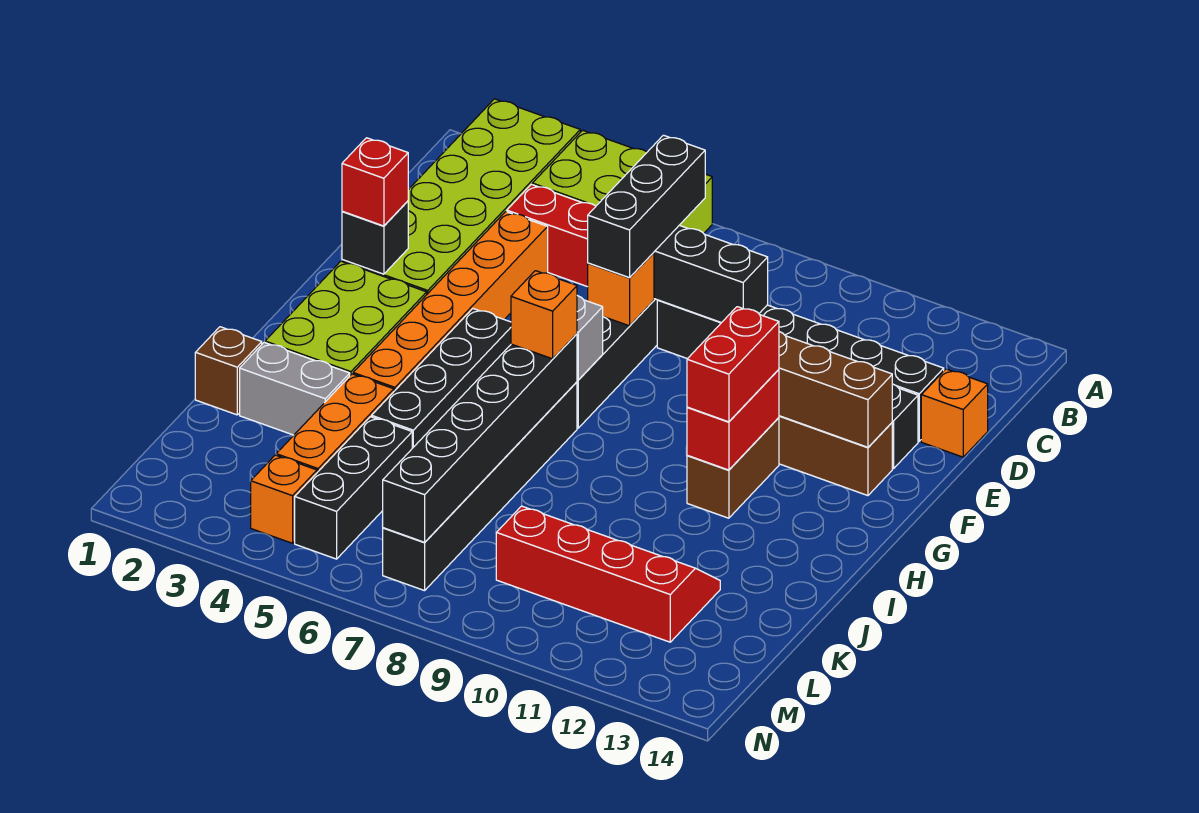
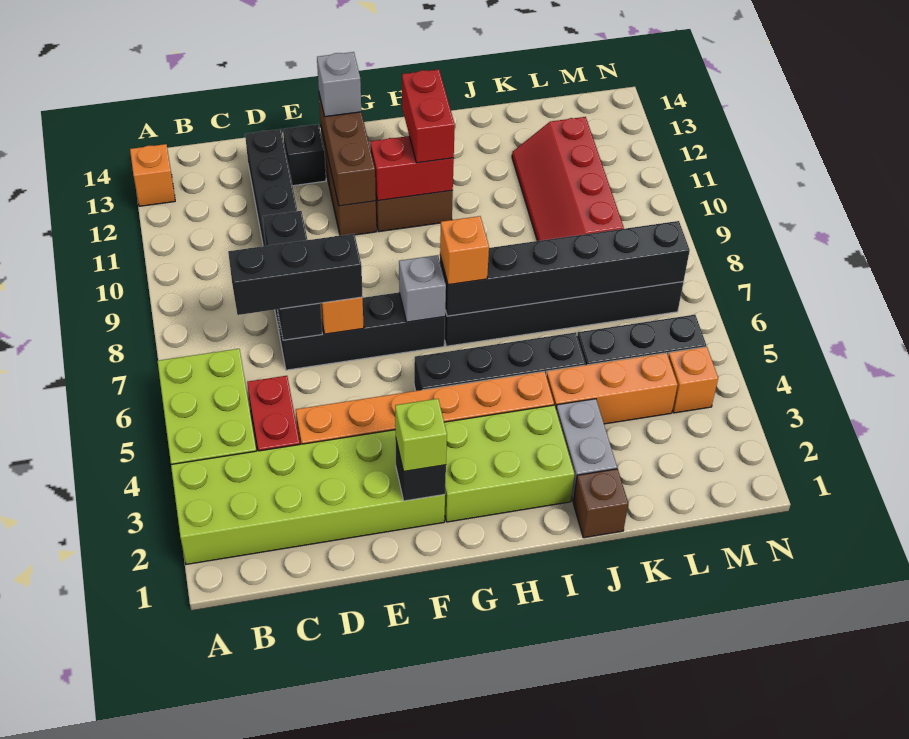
orange brick D14 level 1 -> orange brick A13 level 1
red brick F2 level 3 -> lime brick F2 level 3
none -> grey brick F13 level 3
red brick G11:H11 level 3 -> red brick H11:H12 level 3

